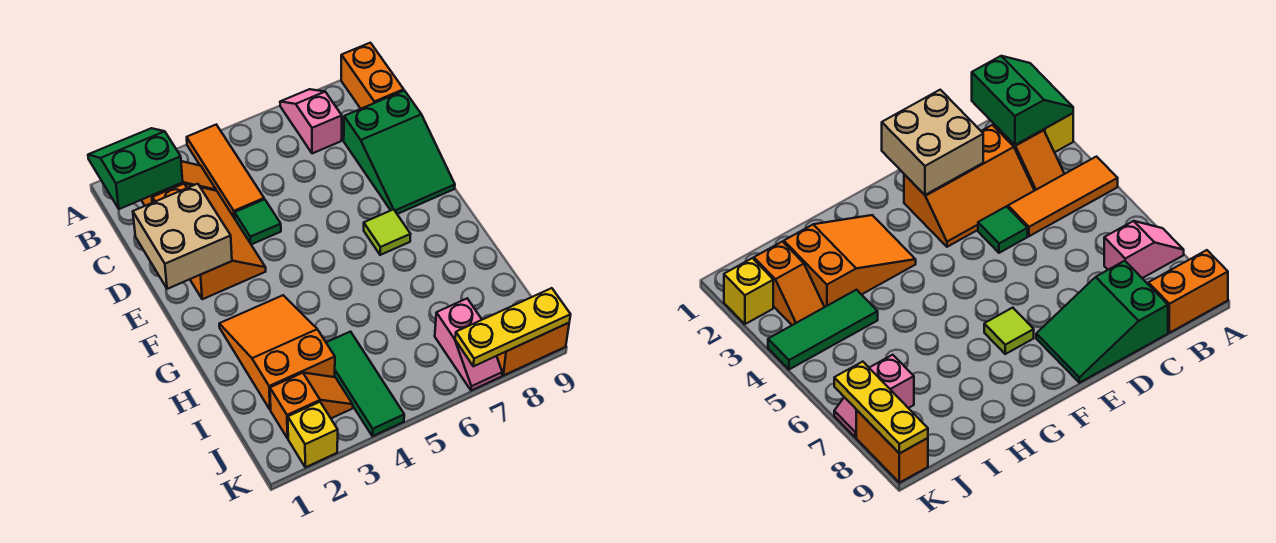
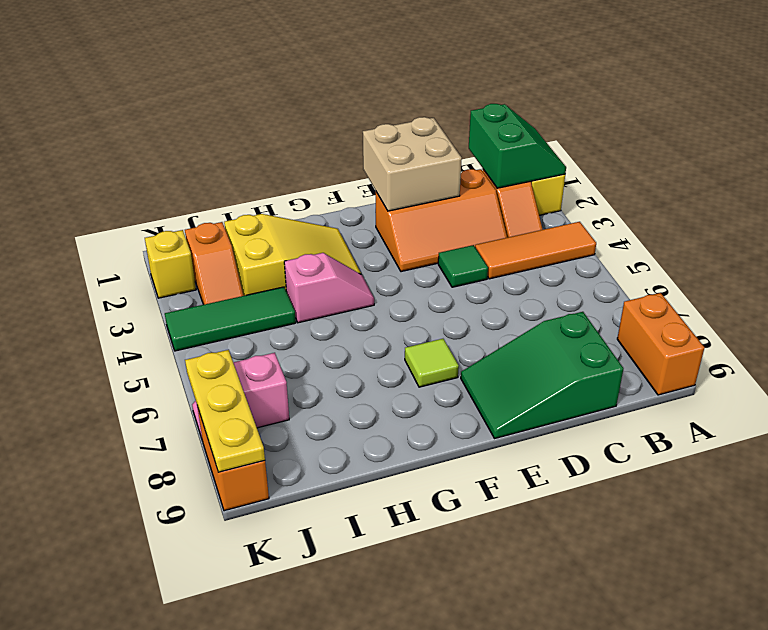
pink slope A7:B7 level 1 top B -> pink slope G4:H4 level 1 top H
orange brick A9:B9 level 1 -> orange brick A8:A9 level 1
orange slope G2:I3 level 1 top I -> yellow slope G2:I3 level 1 top I

